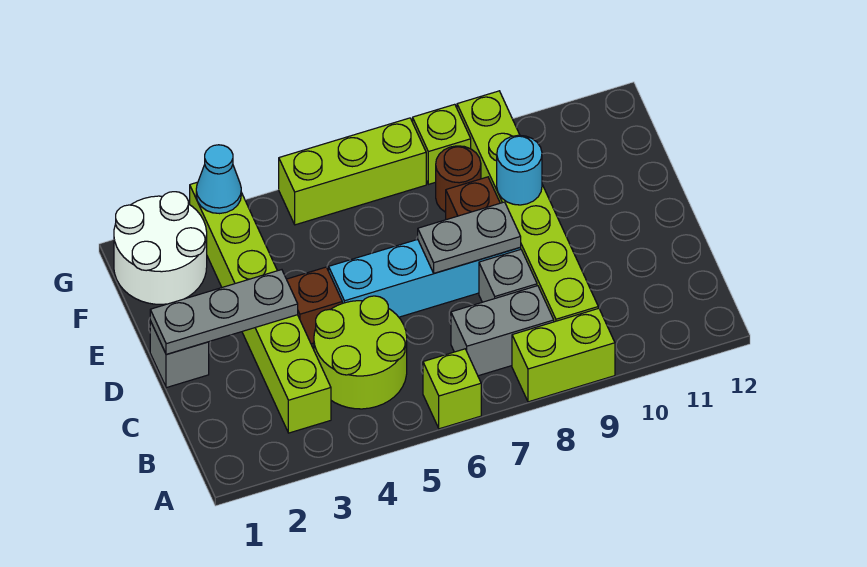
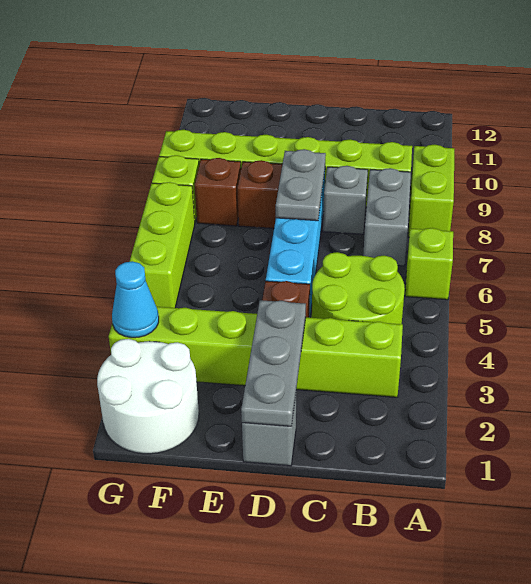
cyan round brick E9 level 2 -> none
brown round brick F8 level 1 -> brown brick F8 level 1

